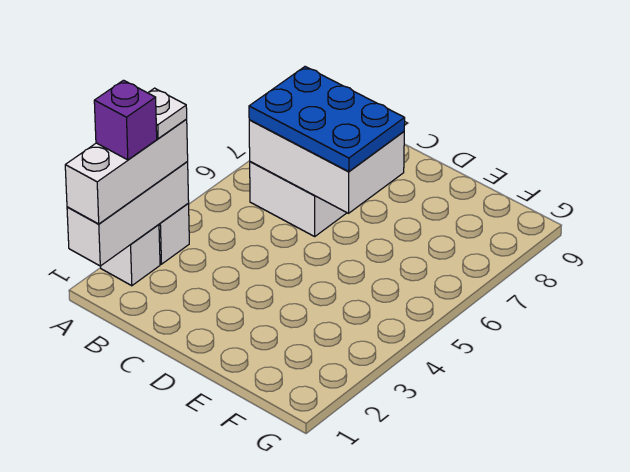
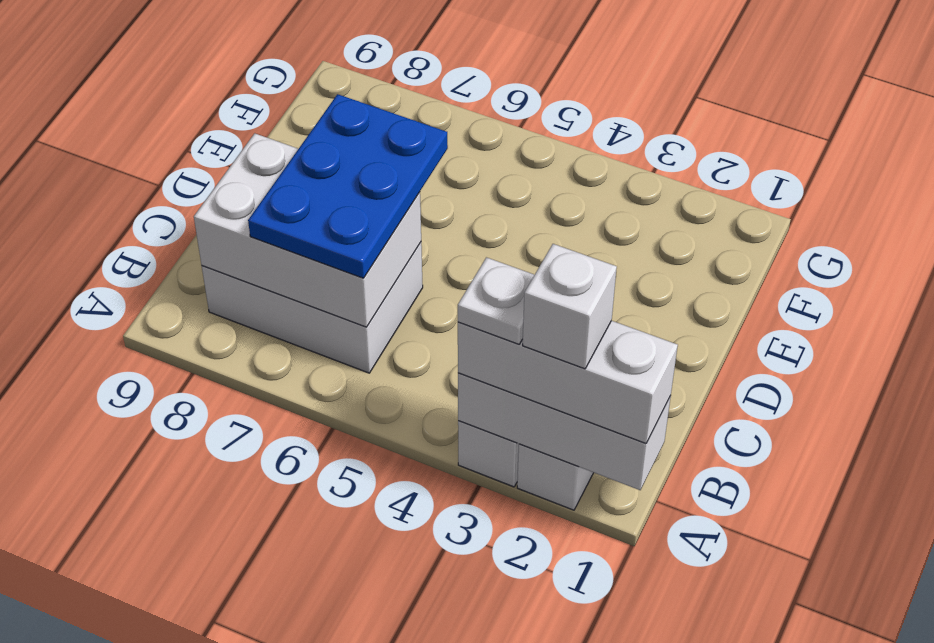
purple brick A2 level 4 -> white brick A2 level 4
white brick B6:D7 level 2 -> white brick B6:C8 level 2

